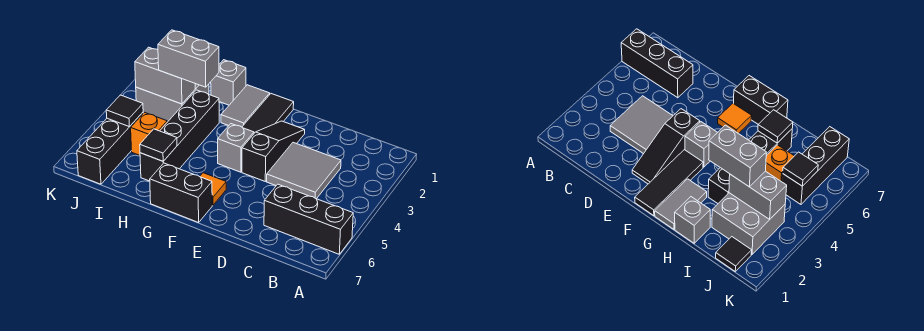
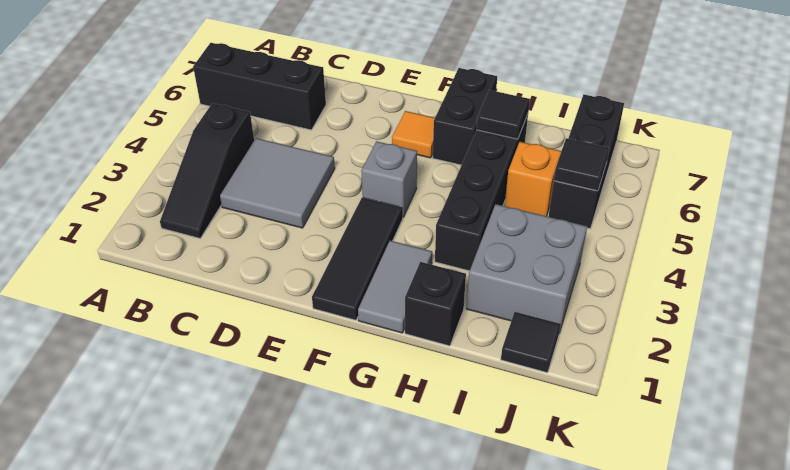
black slope E2:E4 level 1 top 4 -> black slope B2:B4 level 1 top 4
black brick F7:G7 level 1 -> black brick G6:G7 level 1
grey brick H1 level 1 -> black brick H1 level 1
grey brick H3:I3 level 3 -> none
grey brick I3:J3 level 2 -> none

